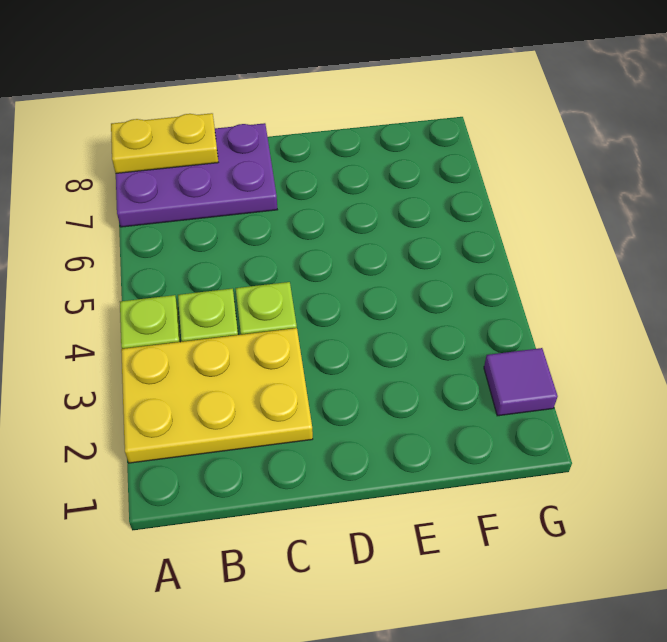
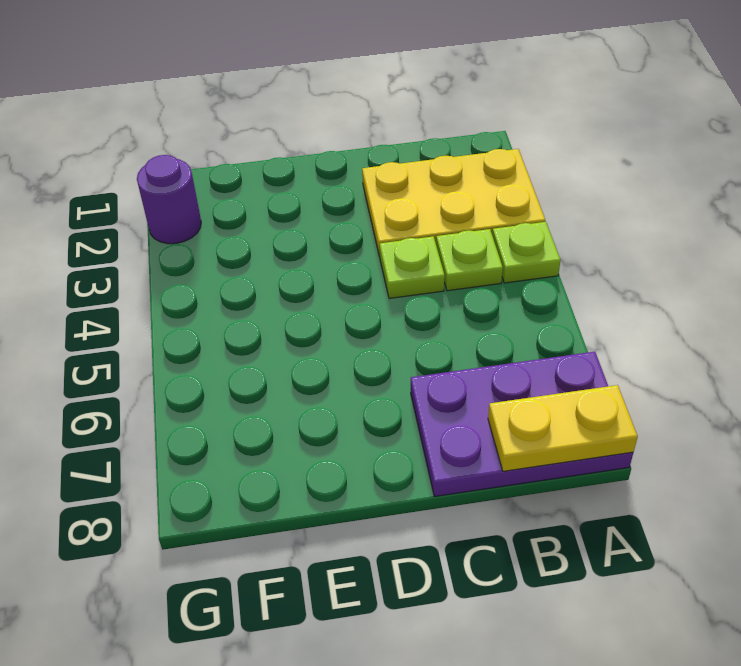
purple tile G2 level 1 -> purple round brick G2 level 1

